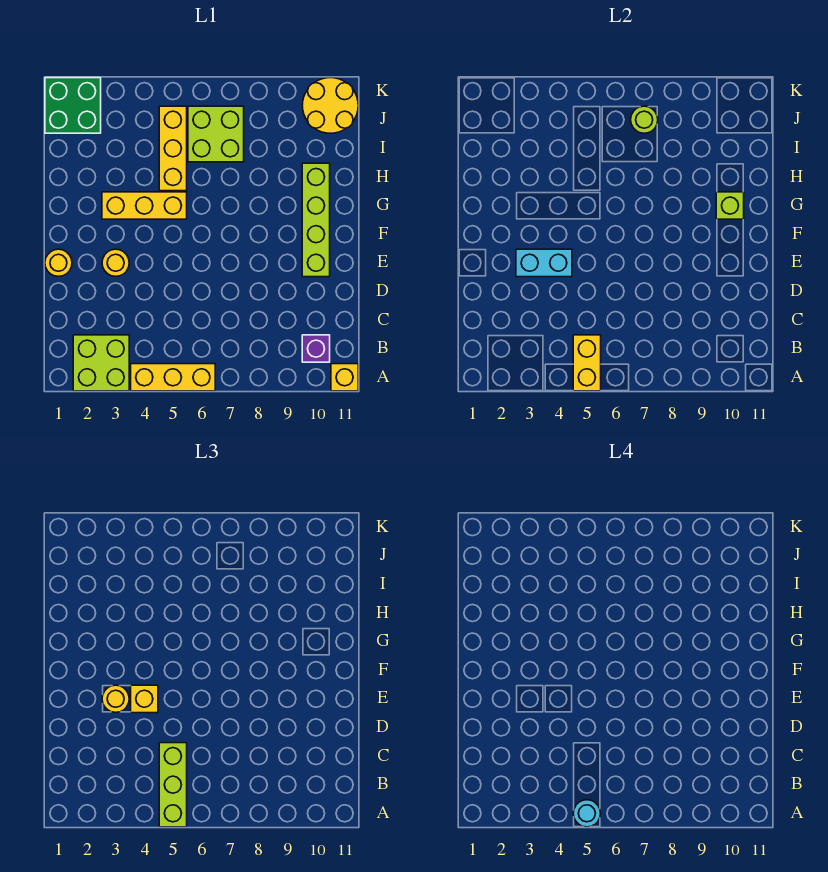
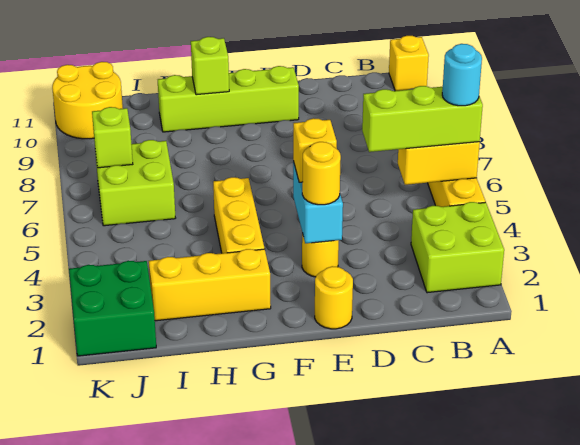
purple brick B10 level 1 -> none
yellow brick H5:J5 level 1 -> yellow brick G2:I2 level 1
lime round brick J7 level 2 -> lime brick J7 level 2

